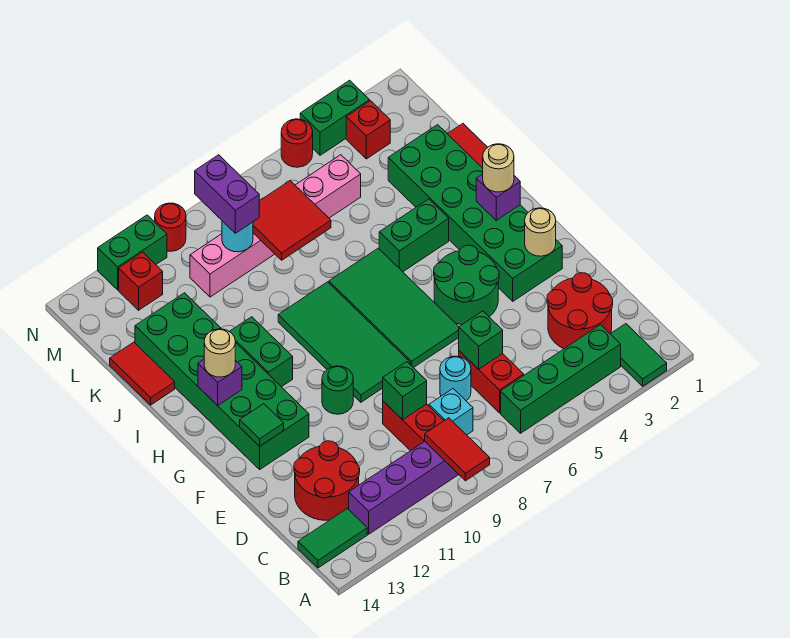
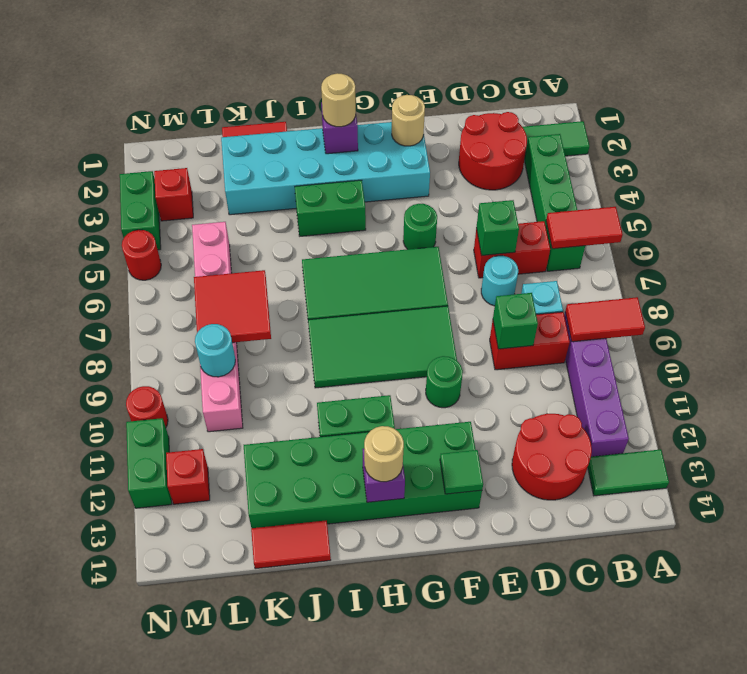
none -> red tile A6:B6 level 2
green tile B13:B14 level 1 -> green tile A13:B13 level 1
green brick F2:K3 level 1 -> cyan brick F2:K3 level 1
green round brick F4:G5 level 1 -> green round brick F5 level 1
green brick I4:I5 level 1 -> green brick H4:I4 level 1
purple brick L9:M9 level 3 -> none

